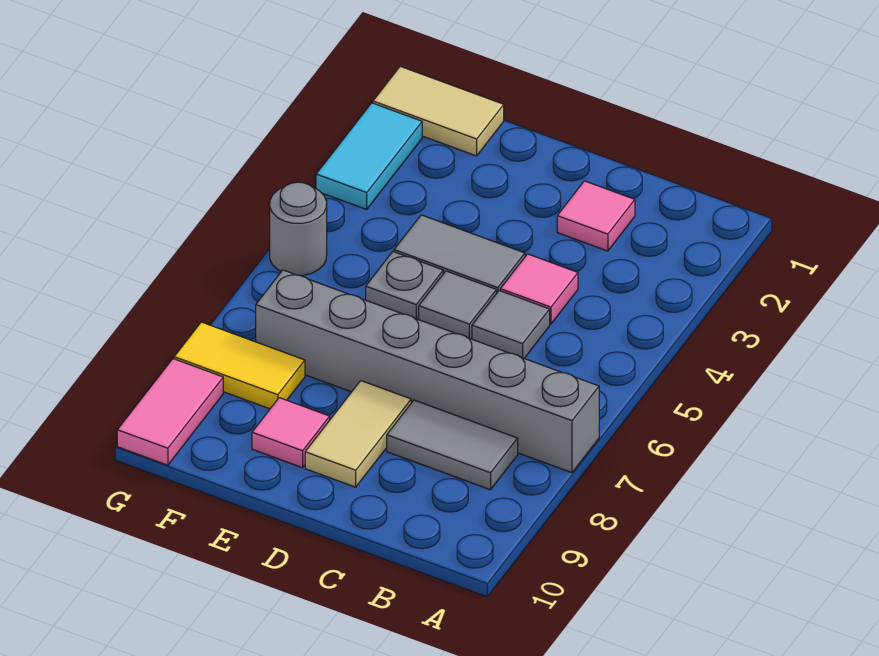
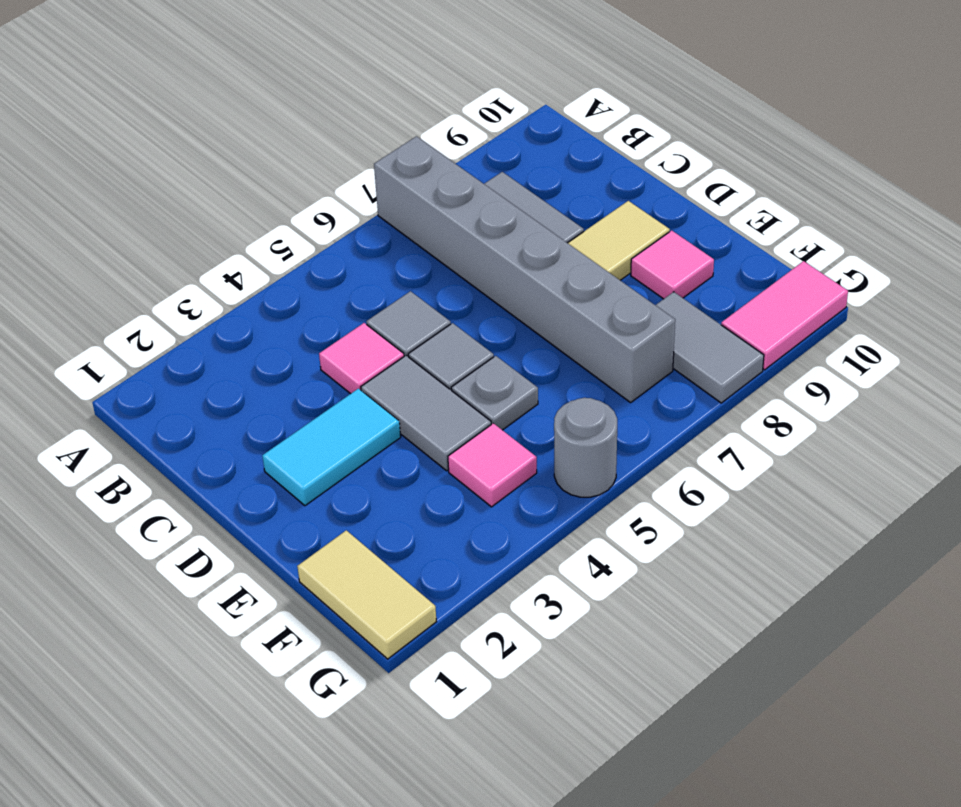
pink tile C2 level 1 -> pink tile F4 level 1
yellow tile F8:G8 level 1 -> grey tile F8:G8 level 1
cyan tile G2:G3 level 1 -> cyan tile D2:D3 level 1

